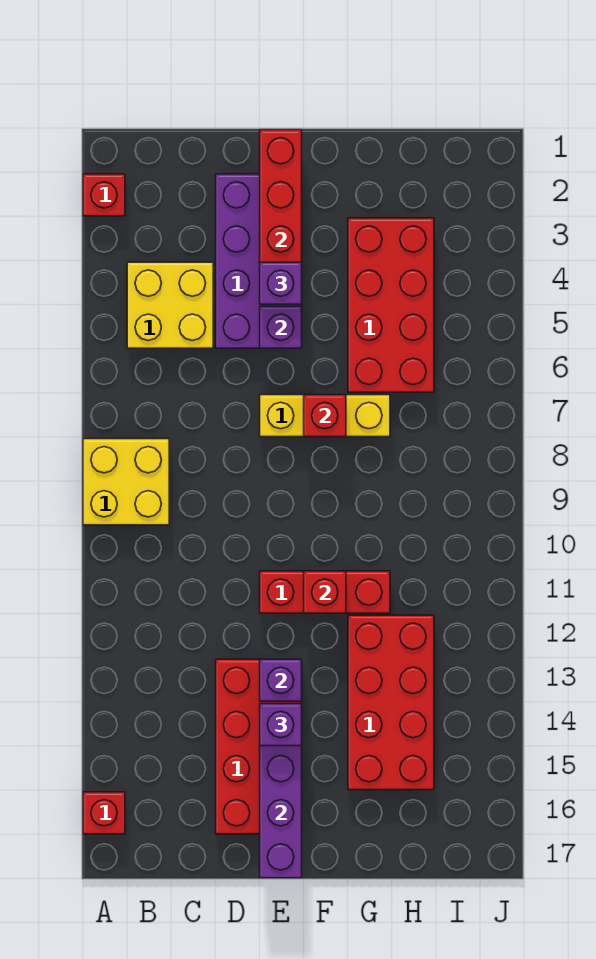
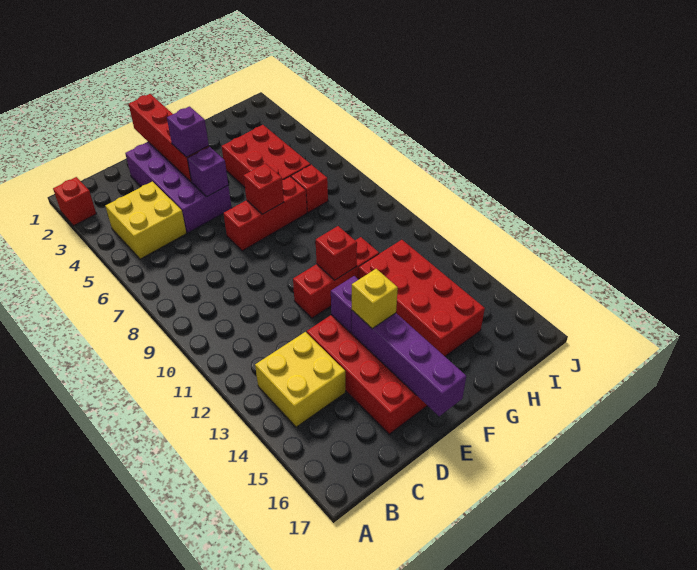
yellow brick A8:B9 level 1 -> yellow brick B13:C14 level 1
red brick A16 level 1 -> red brick H7 level 1
yellow brick E7:G7 level 1 -> red brick E7:G7 level 1
purple brick E14 level 3 -> yellow brick E14 level 3
red brick G3:H6 level 1 -> red brick G4:H6 level 1

